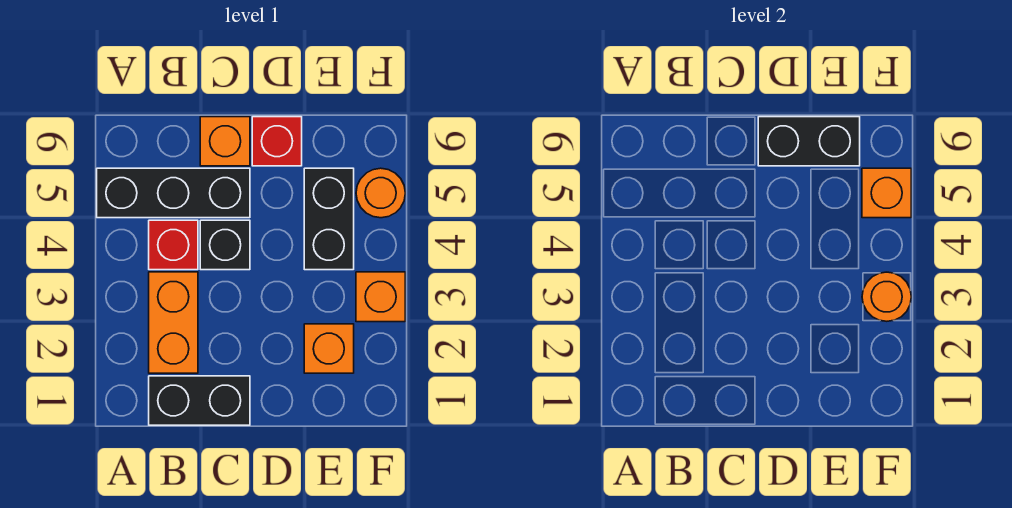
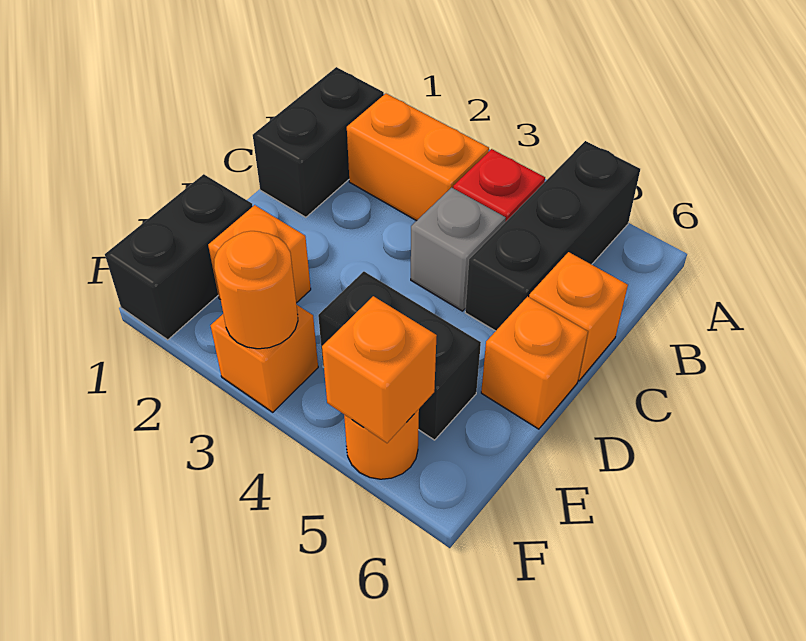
black brick C4 level 1 -> grey brick C4 level 1
red brick D6 level 1 -> orange brick D6 level 1
black brick D6:E6 level 2 -> black brick E1:F1 level 1

